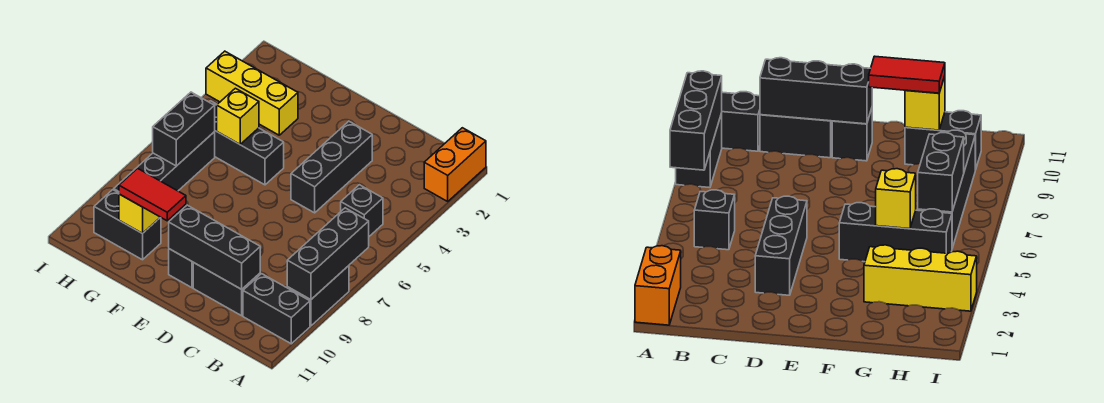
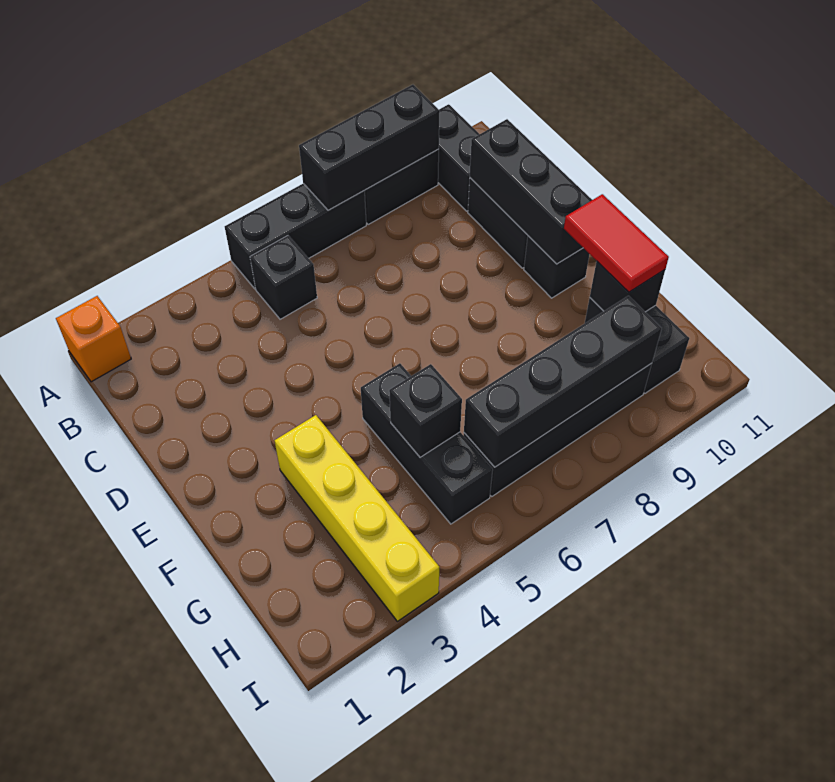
orange brick A1:A2 level 1 -> orange brick A1 level 1
black brick D3:D5 level 1 -> black brick A5:A7 level 1
yellow brick G3:I3 level 1 -> yellow brick F3:I3 level 1
yellow brick G5 level 2 -> black brick G5 level 2
yellow brick G10 level 2 -> black brick G10 level 2
black brick H6:H7 level 2 -> black brick H6:H9 level 2

